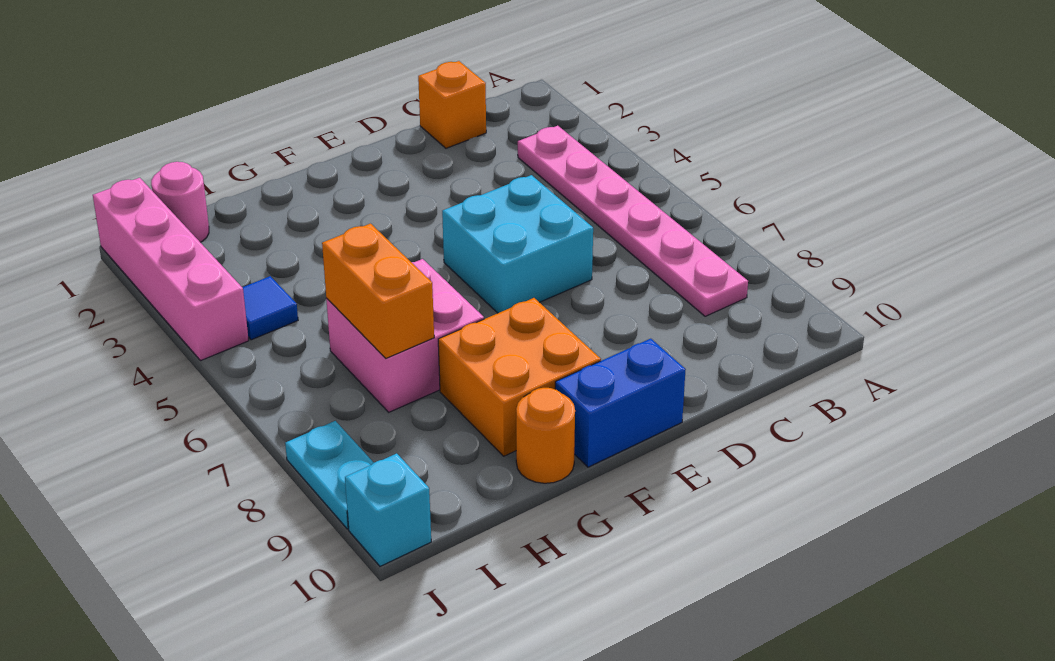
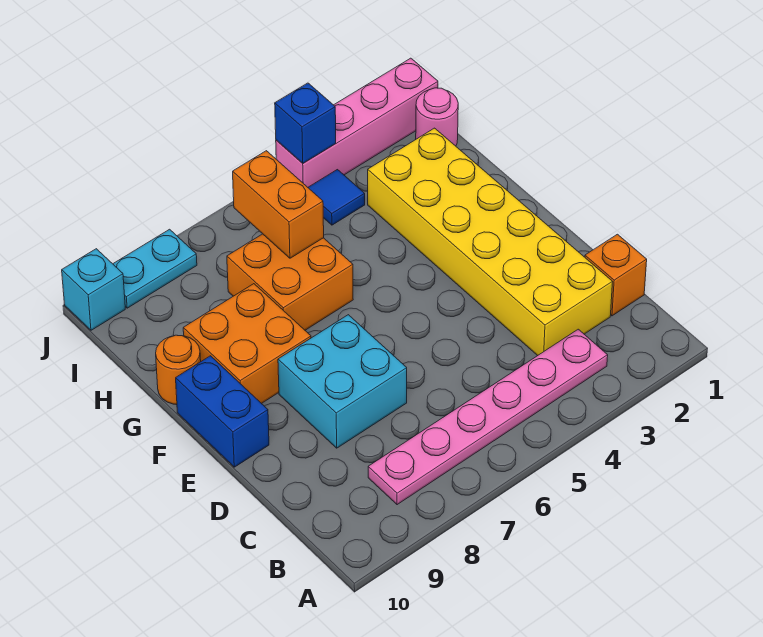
none -> yellow brick C2:H3 level 1
cyan brick D5:E6 level 1 -> cyan brick D7:E8 level 1
pink brick G6:H7 level 1 -> orange brick G6:H7 level 1
orange brick H6:H7 level 2 -> orange brick H6:I6 level 2
none -> blue brick J4 level 2

